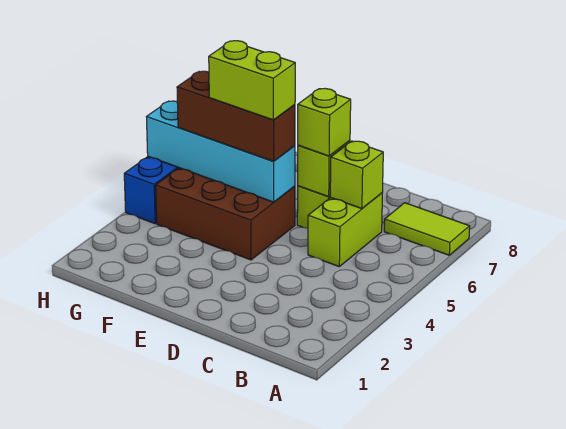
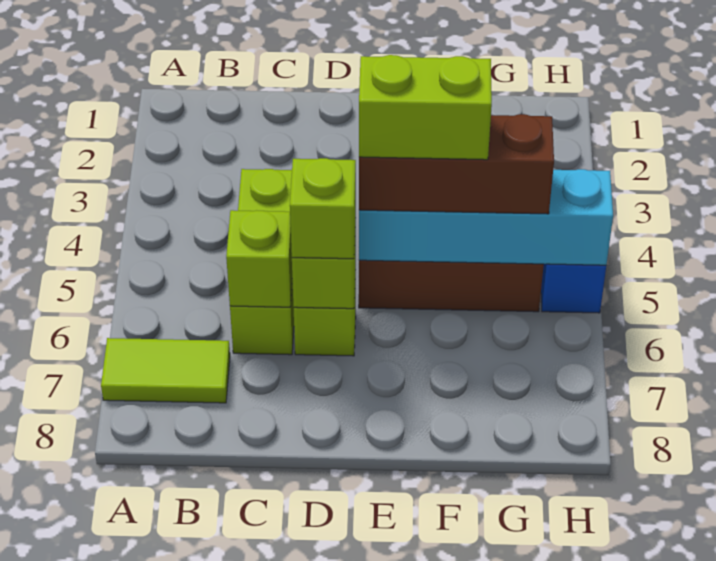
lime brick C5:C6 level 1 -> lime brick C4:C6 level 1

